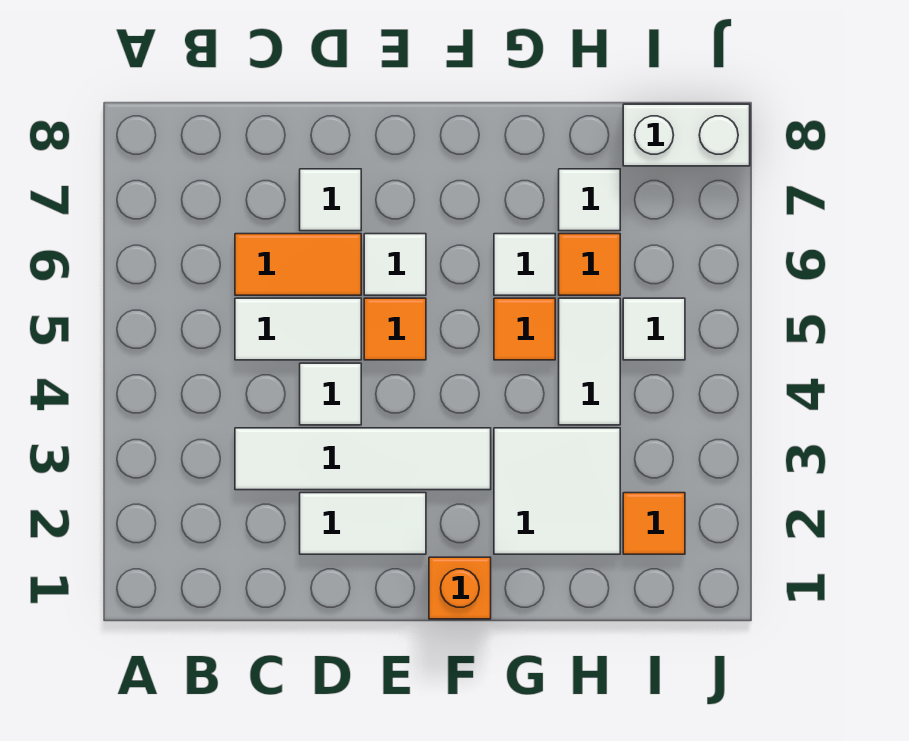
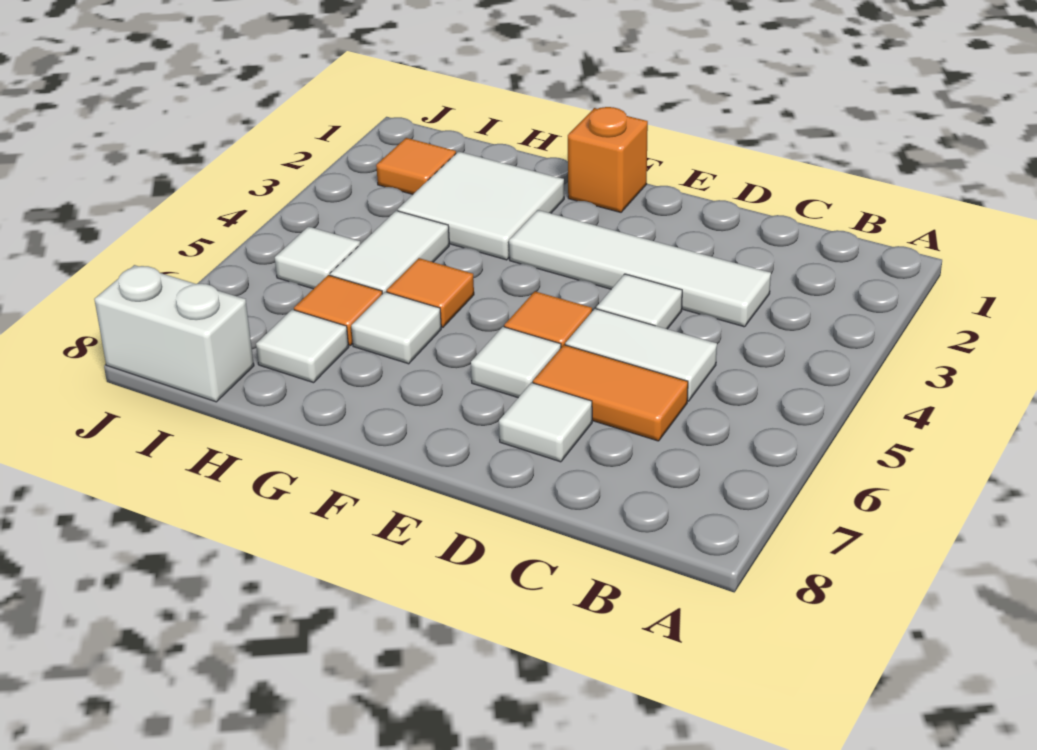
white tile D2:E2 level 1 -> none

